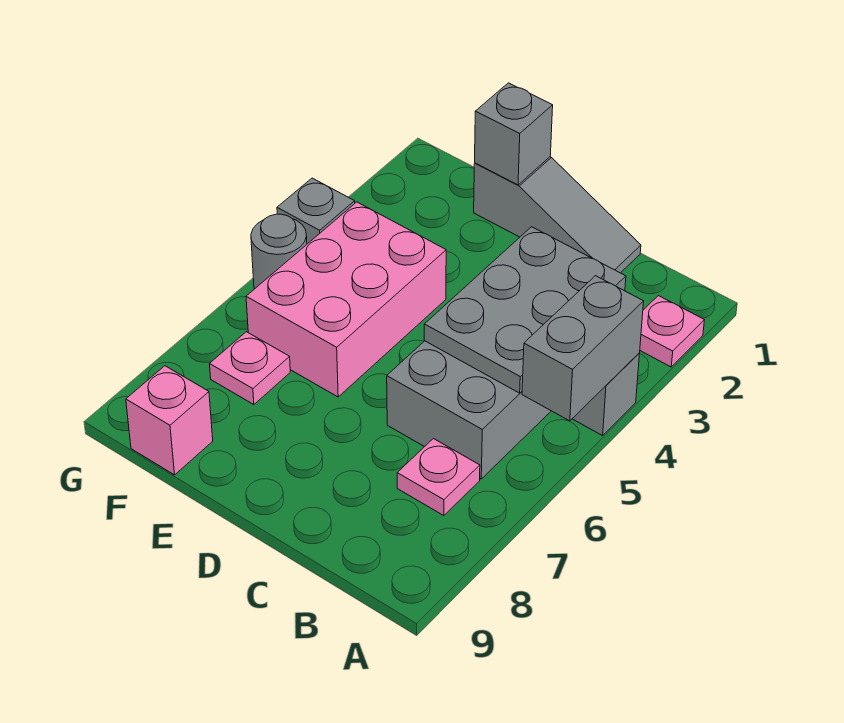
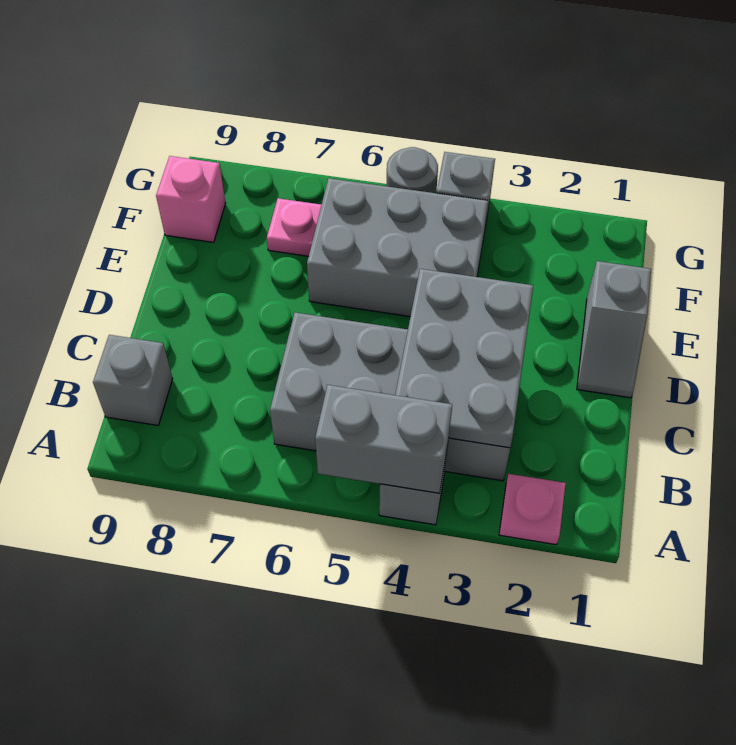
grey plate B3:C5 level 2 -> grey plate B3:D4 level 2
pink plate B7 level 1 -> none
grey slope C1:E1 level 1 top E -> grey slope D1:E1 level 1 top E
grey brick E1 level 2 -> grey brick B9 level 1
pink brick E4:F6 level 1 -> grey brick E4:F6 level 1

